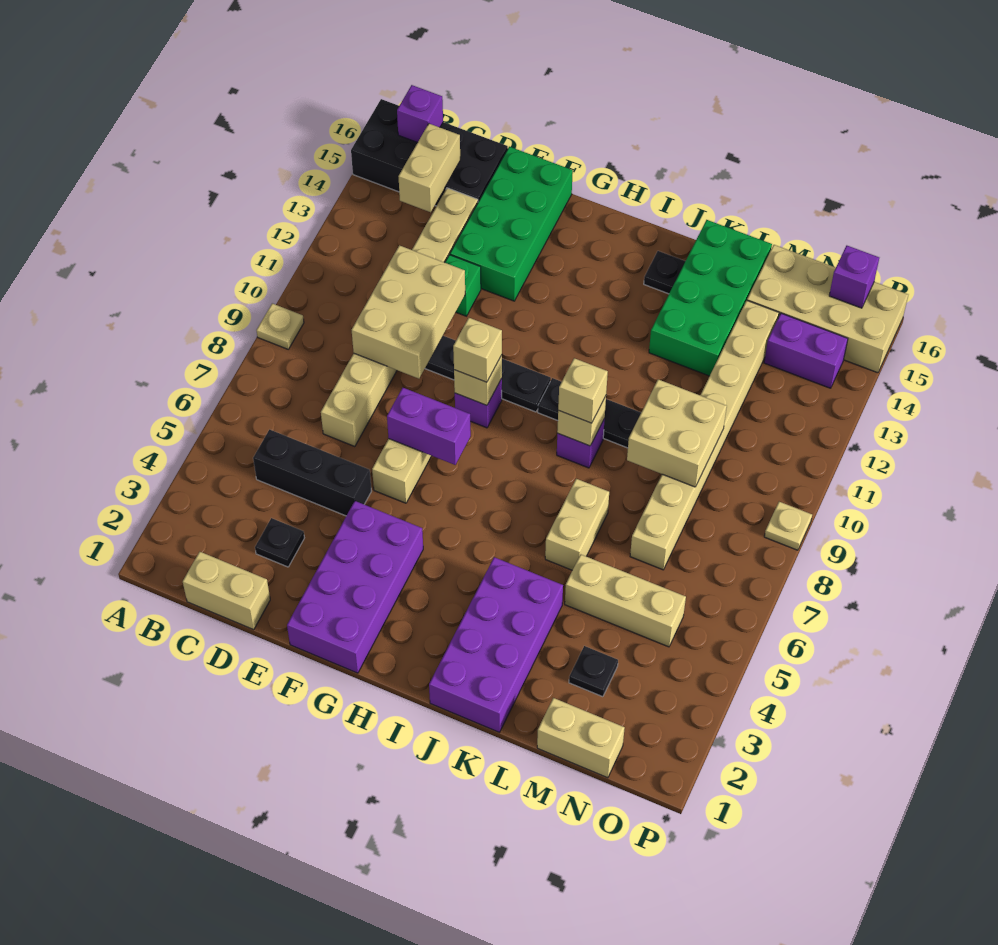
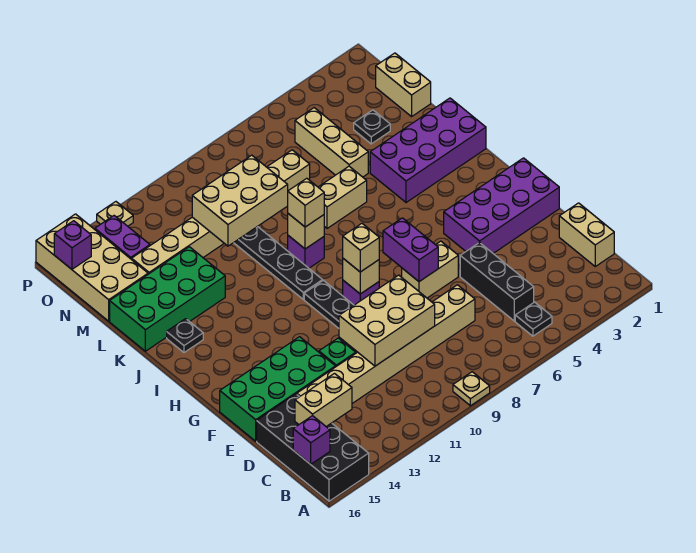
black plate D3 level 1 -> black plate B5 level 1
tan brick L9:M10 level 2 -> tan brick L9:M11 level 2
tan plate P9 level 1 -> tan plate P13 level 1

